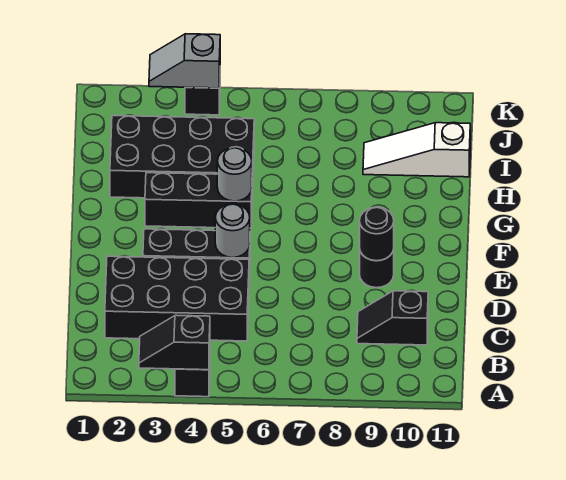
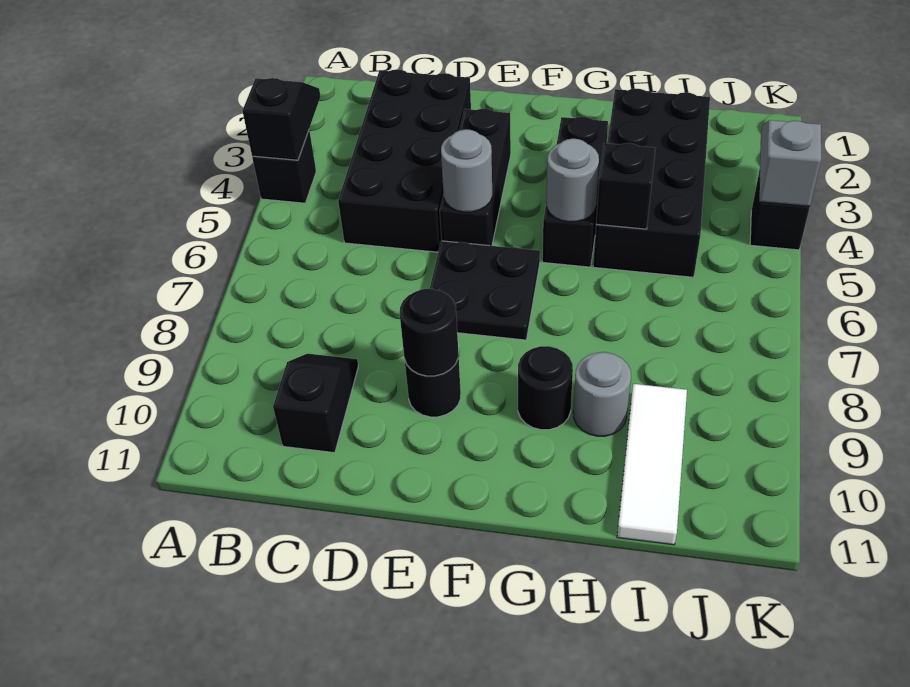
none -> black plate E6:F7 level 1
none -> black round brick G9 level 1
none -> black brick H5 level 2
none -> grey round brick H9 level 1
white slope I9:I11 level 1 top 11 -> white tile I9:I11 level 1

